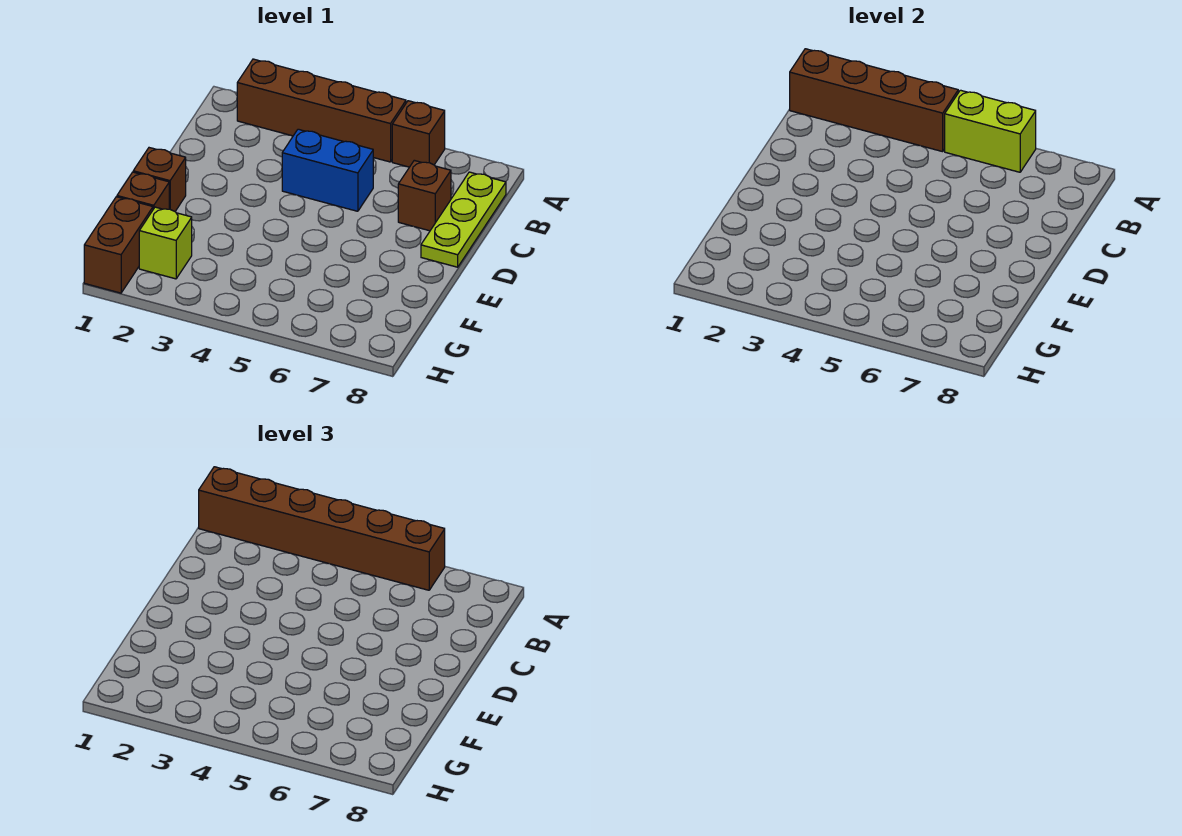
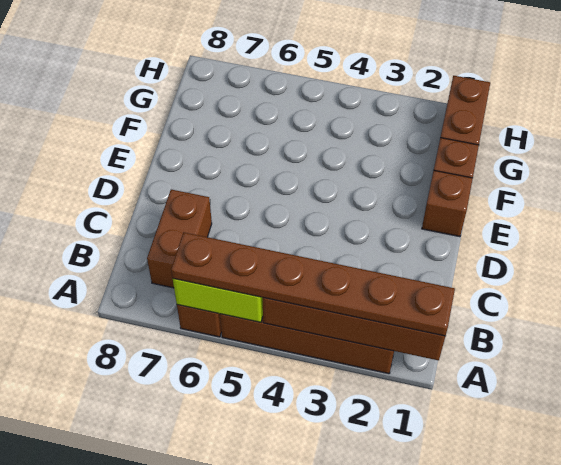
brown brick A1:A6 level 3 -> brown plate A1:A6 level 3
lime plate B8:D8 level 1 -> none
blue brick C4:C5 level 1 -> none
brown brick C7 level 1 -> brown brick B7:C7 level 1
lime brick G2 level 1 -> none

